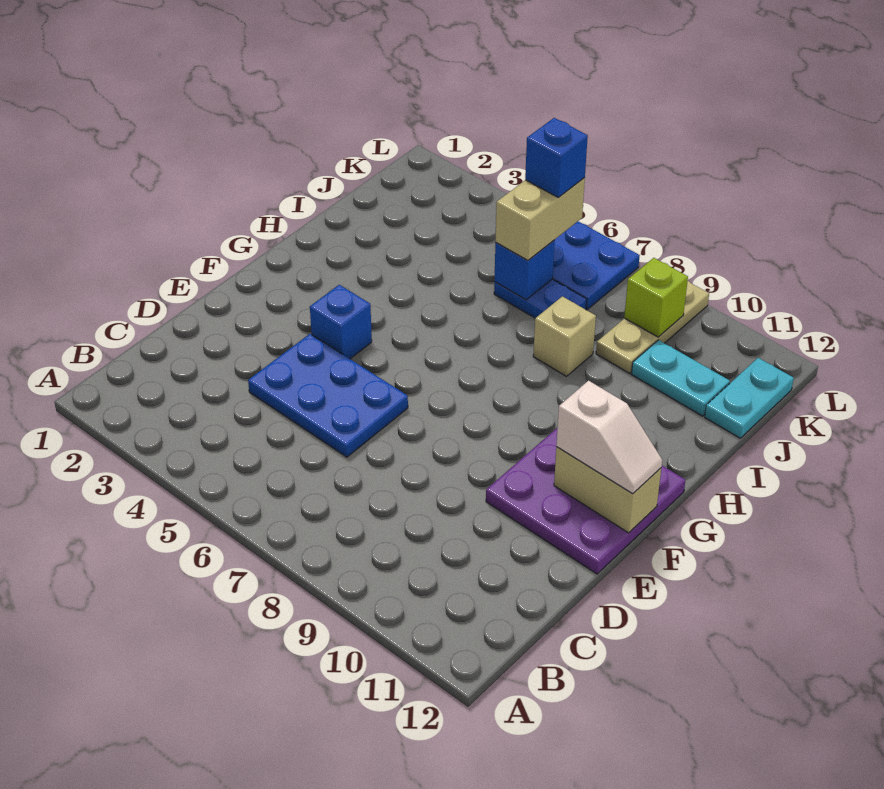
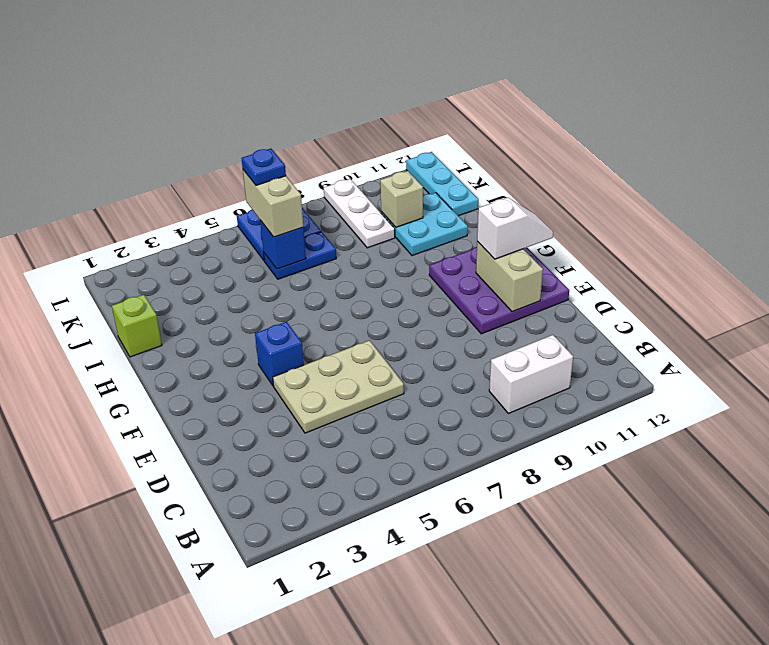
none -> white brick B9:B10 level 1
blue plate D4:E6 level 1 -> tan plate D4:E6 level 1
tan brick F11:F12 level 2 -> tan brick E11:F11 level 2
tan brick I8 level 1 -> tan brick J10 level 2
tan plate J9:L9 level 1 -> white plate J9:L9 level 1
cyan plate J10:J11 level 1 -> cyan plate I10:J11 level 1
cyan plate J12:K12 level 1 -> cyan plate J12:L12 level 1
blue brick K6 level 4 -> blue plate K6 level 4
lime brick K9 level 2 -> lime brick I1 level 1

